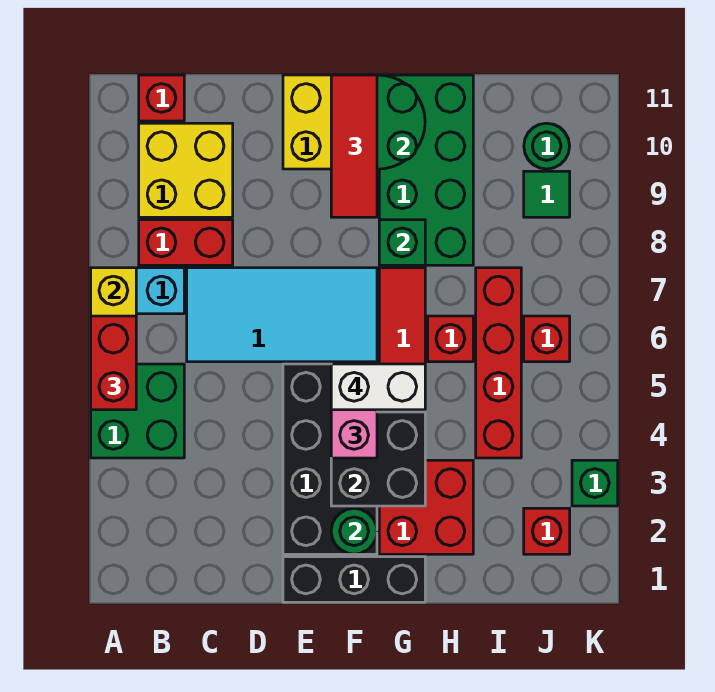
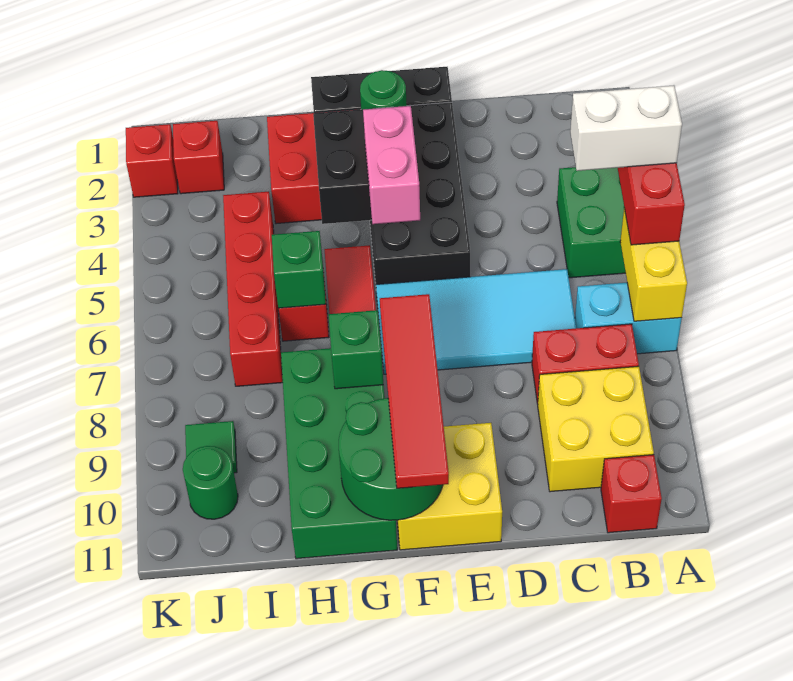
white brick F5:G5 level 4 -> white brick A5:B5 level 4
red tile F9:F11 level 3 -> red tile F8:F11 level 3
red brick J6 level 1 -> red brick K2 level 1
green brick K3 level 1 -> green brick H6 level 2

